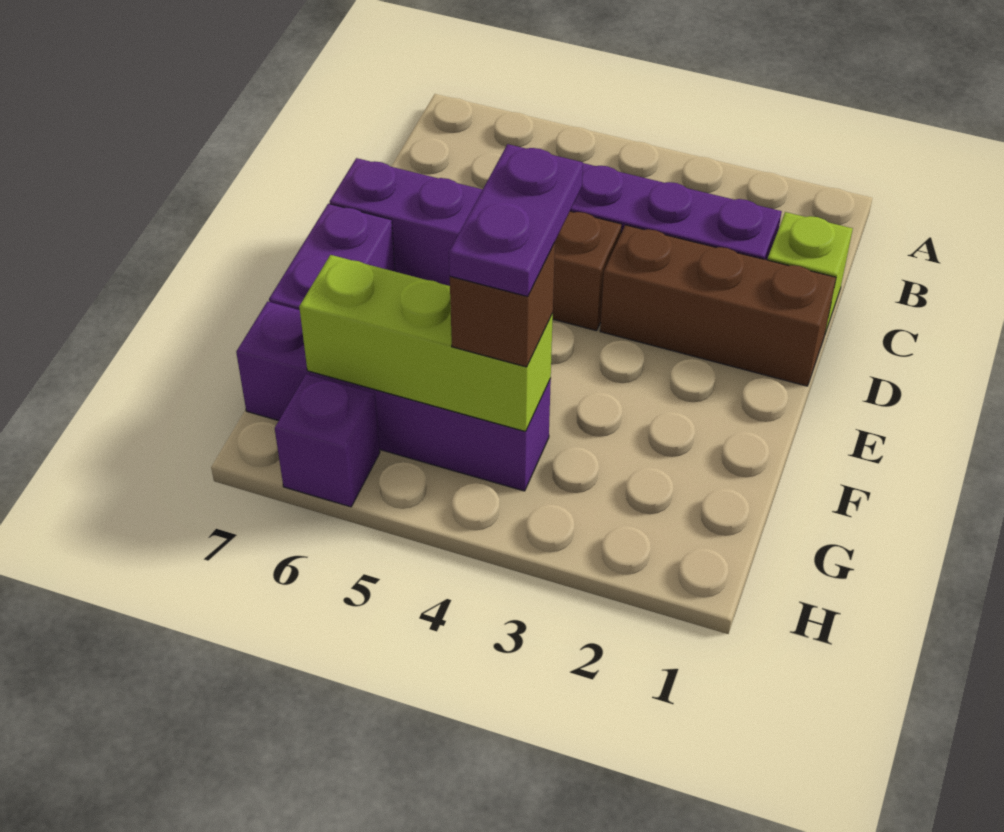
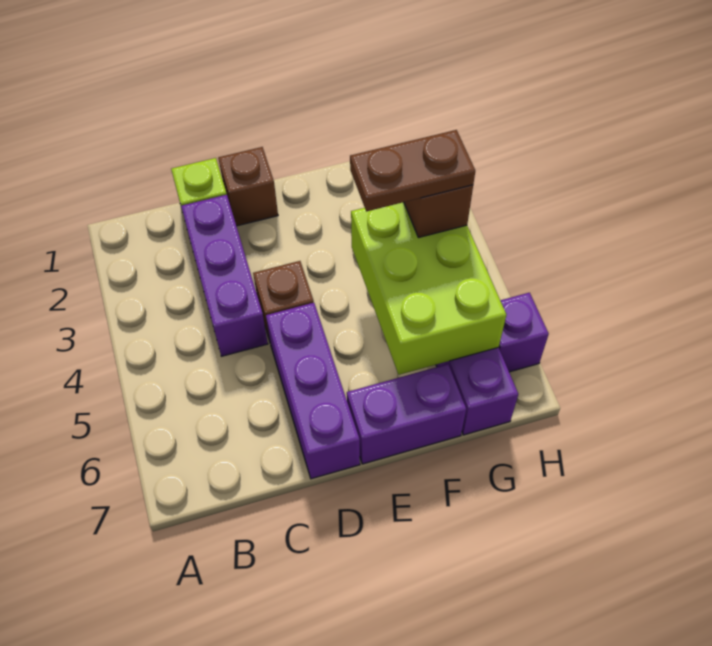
brown brick D1:D3 level 1 -> brown brick D1 level 1
purple plate F4:G4 level 4 -> brown plate F4:G4 level 4
lime brick G4:G6 level 2 -> lime brick F4:G6 level 2

